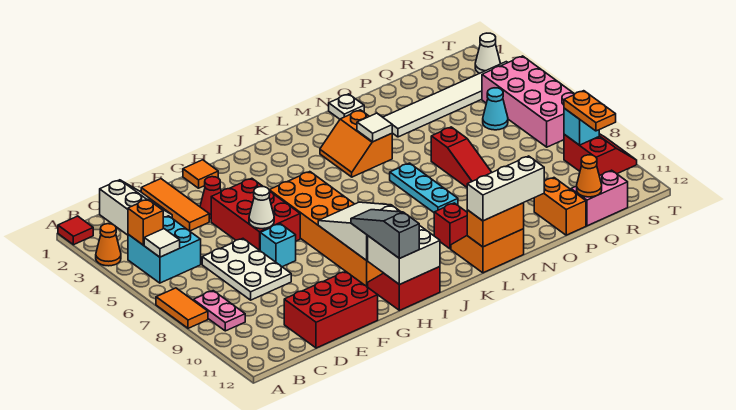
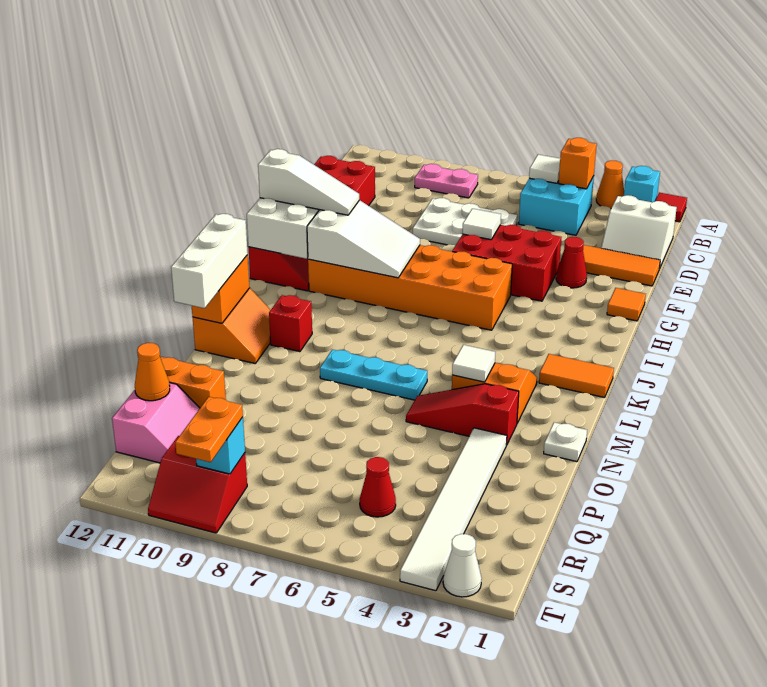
orange tile A7:A8 level 1 -> orange tile K1:K2 level 1
white cone F6 level 2 -> white tile F6 level 2
cyan brick F7 level 1 -> cyan brick A2 level 1
grey slope H10:H12 level 3 top 12 -> white slope H10:H12 level 3 top 12
red slope O6:O8 level 1 top 6 -> red slope N3:N5 level 1 top 3
cyan cone R5 level 1 -> red cone R5 level 1
pink brick S4:T7 level 1 -> none
orange plate S9:S10 level 3 -> orange plate S9:T9 level 3

